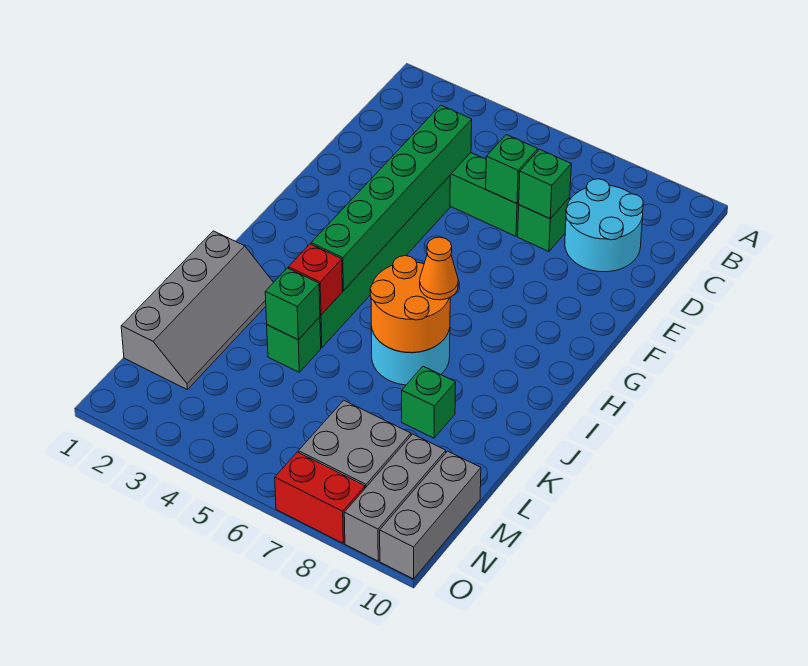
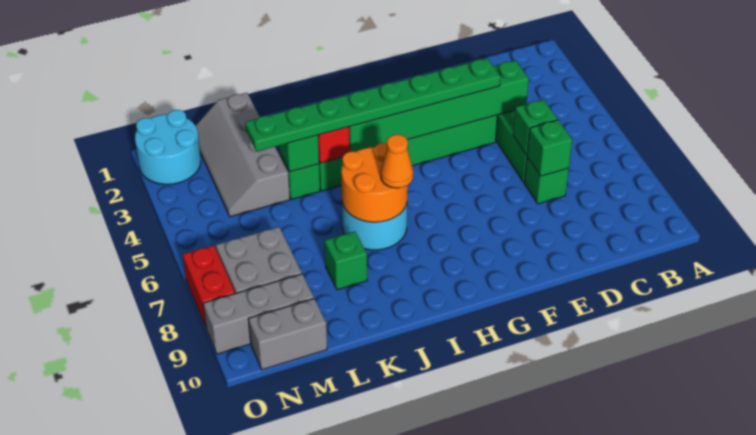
cyan round brick C8:D9 level 1 -> cyan round brick N1:O2 level 1
none -> green plate E4:L4 level 3
grey slope J1:M2 level 1 top 1 -> grey slope L1:M4 level 1 top L
grey brick M10:O10 level 1 -> grey brick M10:N10 level 1

